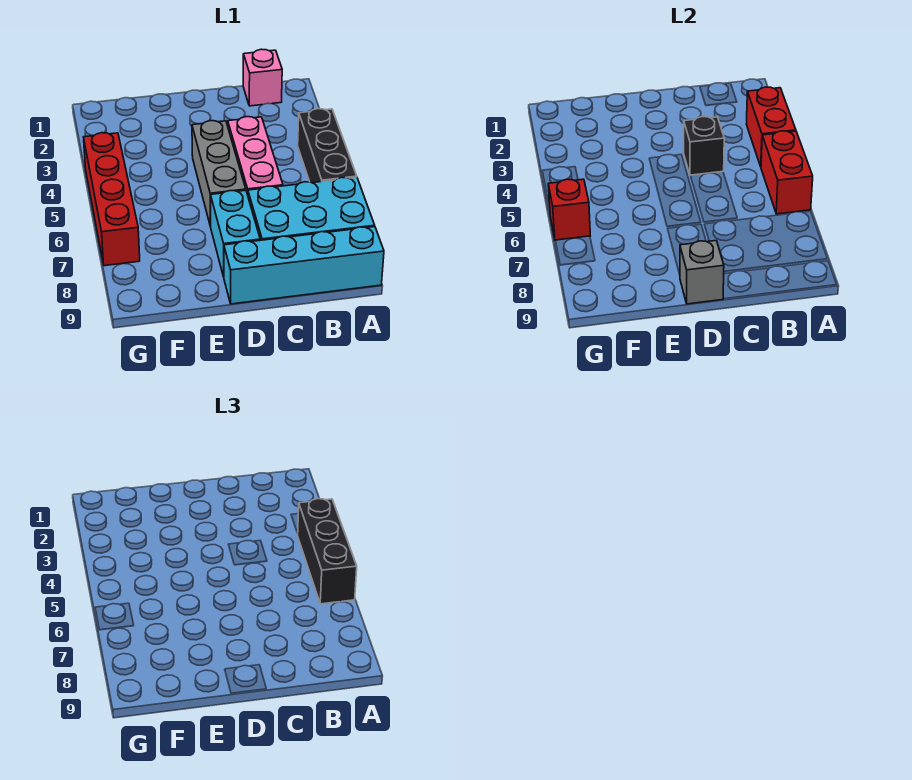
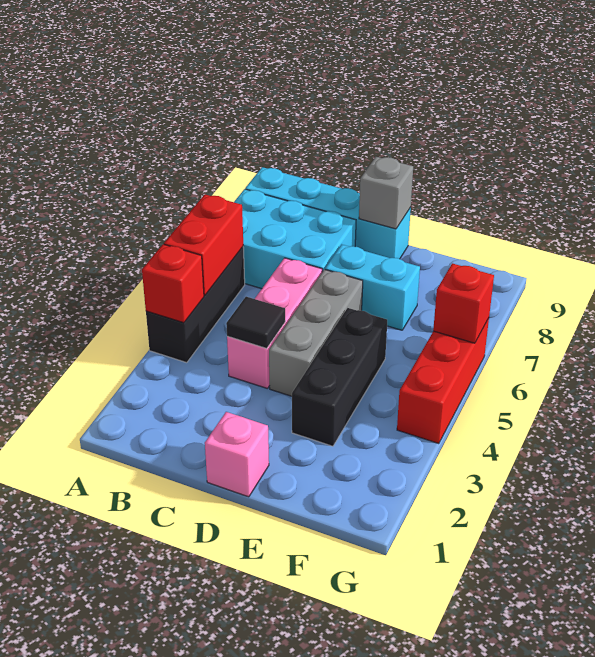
red brick A3:A4 level 2 -> red brick A4 level 2
black brick A4:A6 level 3 -> black brick E3:E5 level 1
pink brick B1 level 1 -> pink brick D1 level 1
black brick C4 level 2 -> black tile C4 level 2
cyan brick D7:D8 level 1 -> cyan brick D7:E7 level 1
red brick G4:G7 level 1 -> red brick G4:G6 level 1

